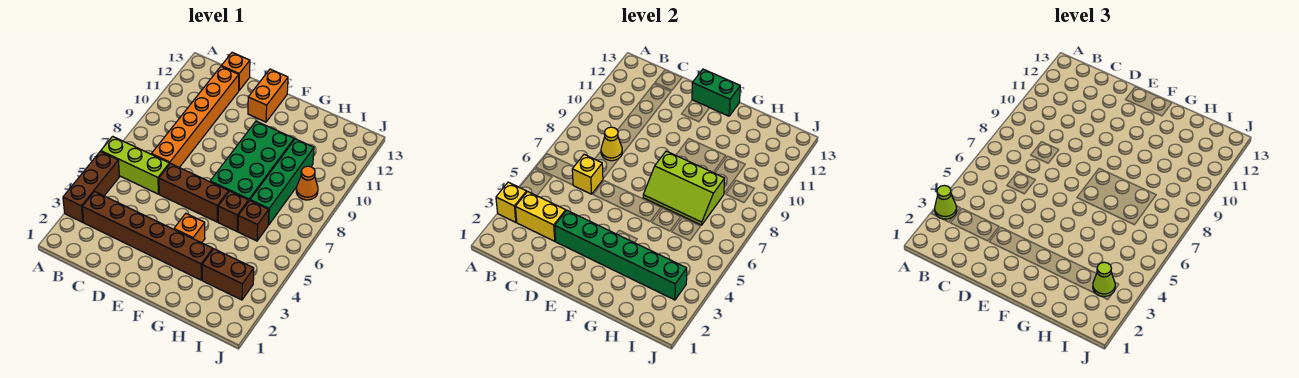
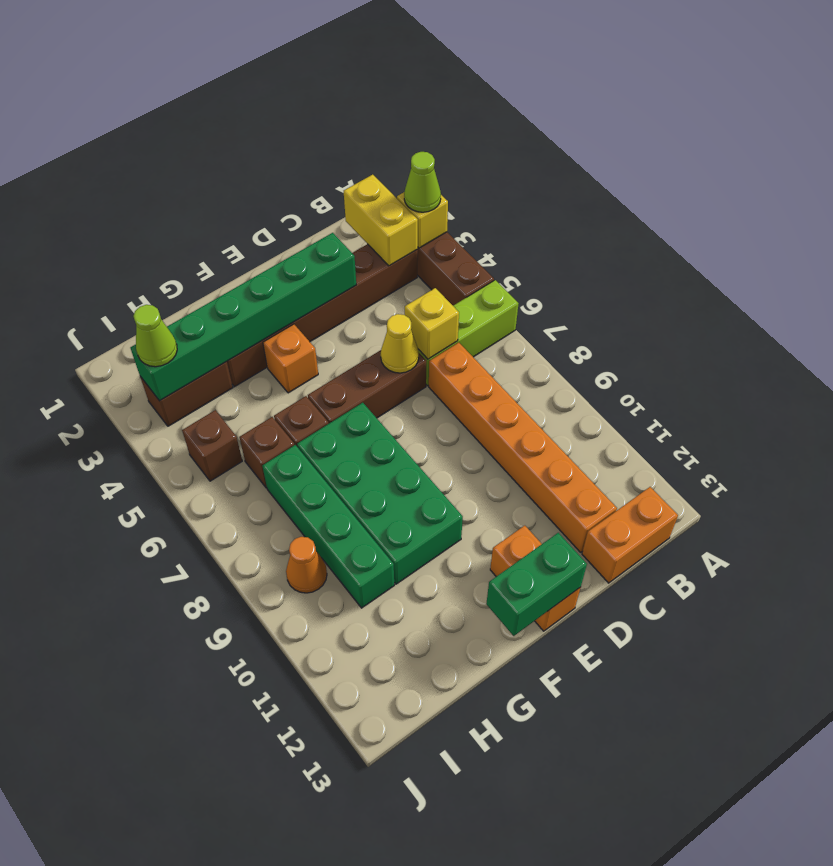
yellow brick B3:C3 level 2 -> yellow brick B2:B3 level 2
yellow cone C8 level 2 -> yellow cone D6 level 2
orange brick C13 level 1 -> orange brick B13:C13 level 1
lime slope F7:H8 level 2 top 8 -> none
none -> brown brick I5 level 1

